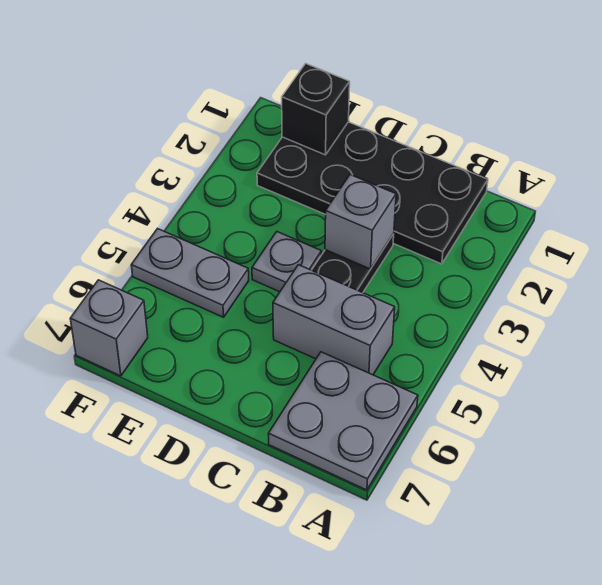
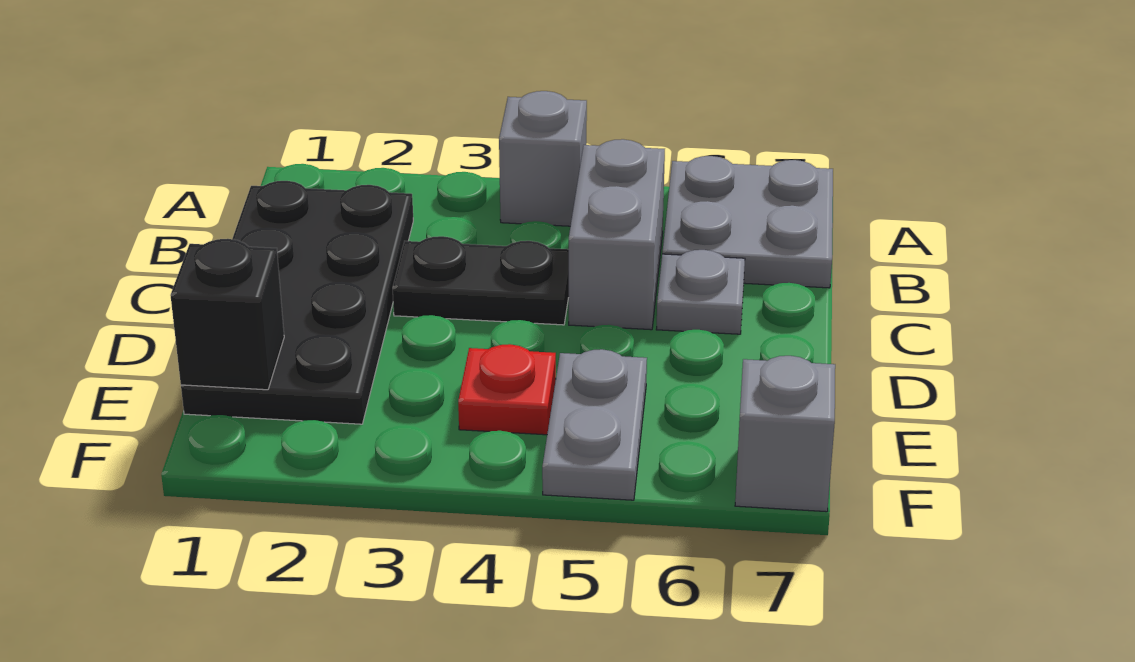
grey brick C3 level 2 -> grey brick A4 level 1
grey plate D4 level 1 -> grey plate C6 level 1
none -> red plate E4 level 1

